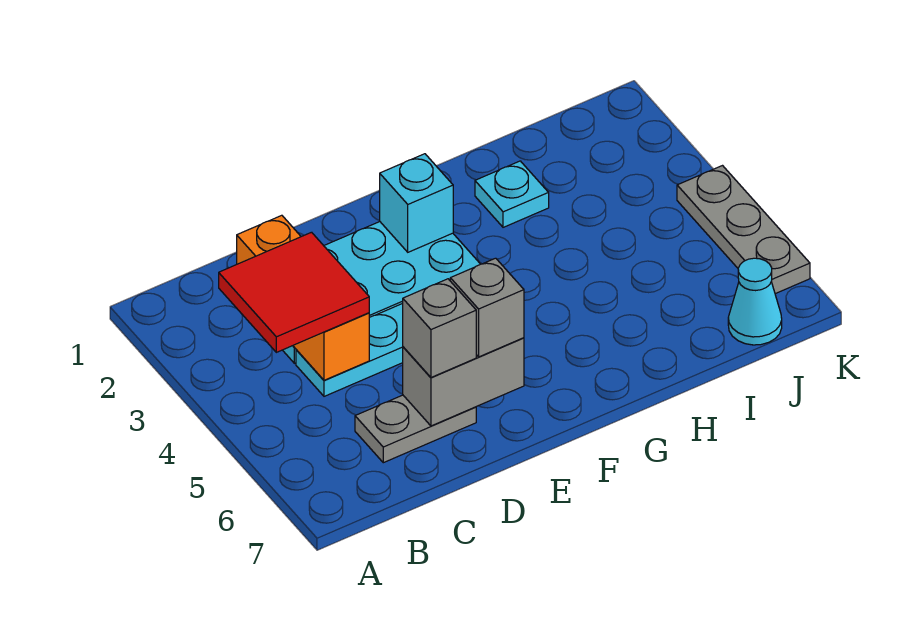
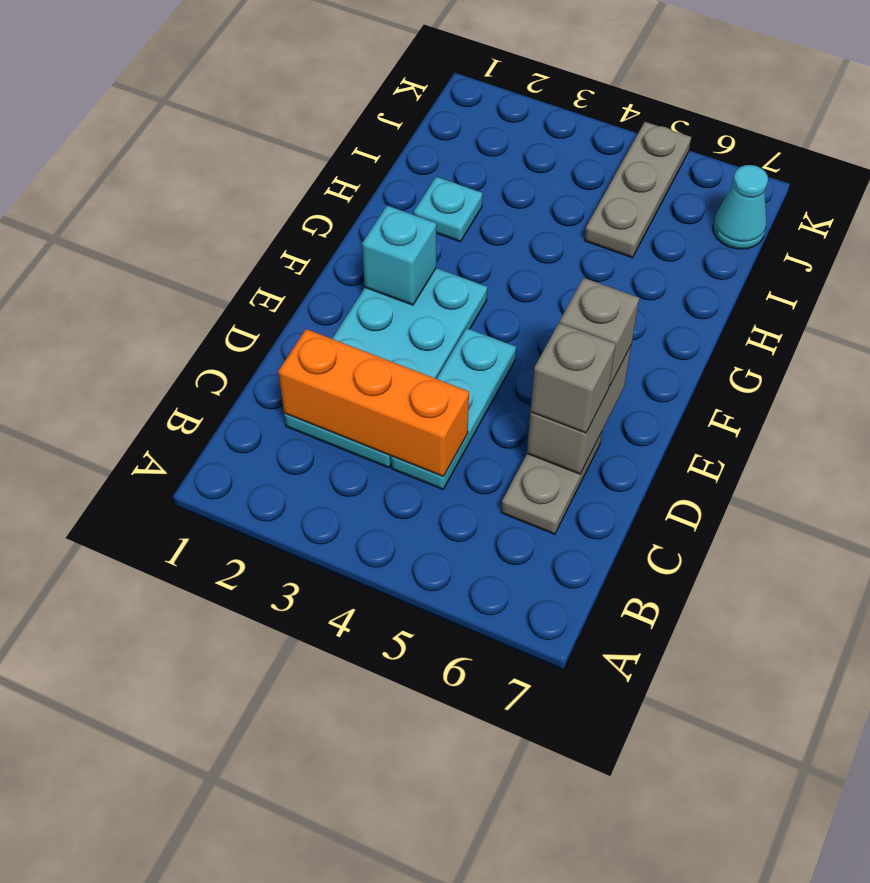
red tile B3:C4 level 3 -> none
grey plate K4:K6 level 1 -> grey plate I5:K5 level 1

